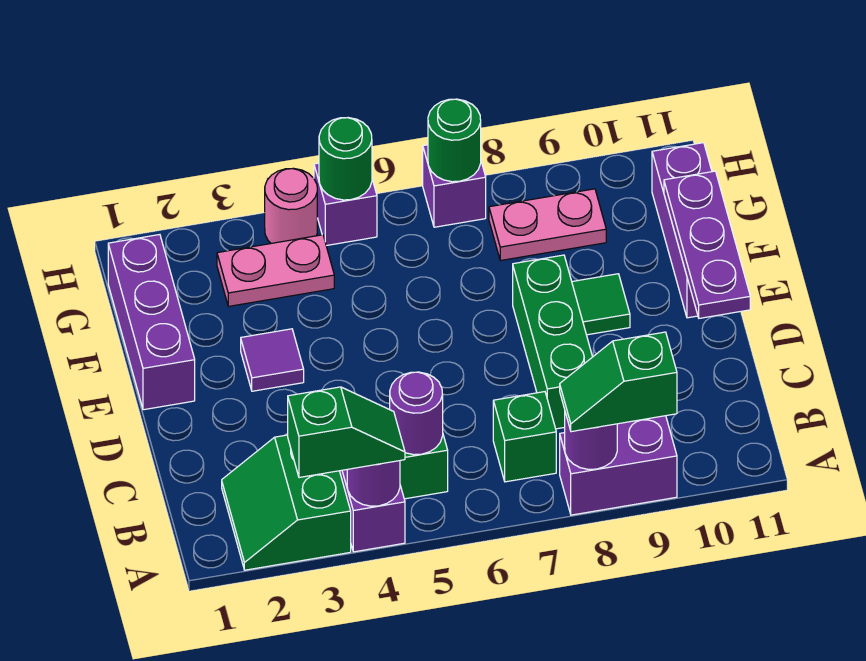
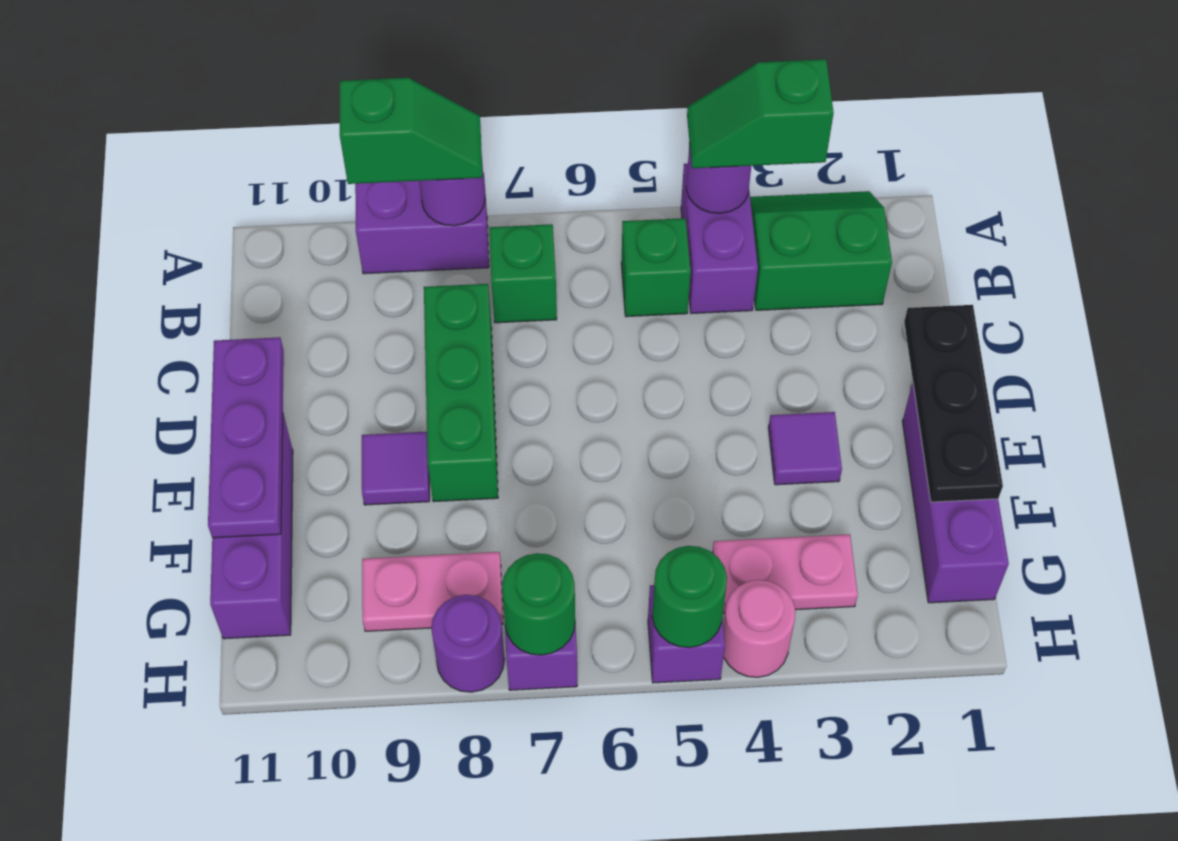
green slope A2:B3 level 1 top 3 -> green slope A2:B3 level 1 top B
purple round brick B5 level 2 -> purple round brick H8 level 1
none -> black plate D1:F1 level 2
green tile E9 level 1 -> purple tile E9 level 1

